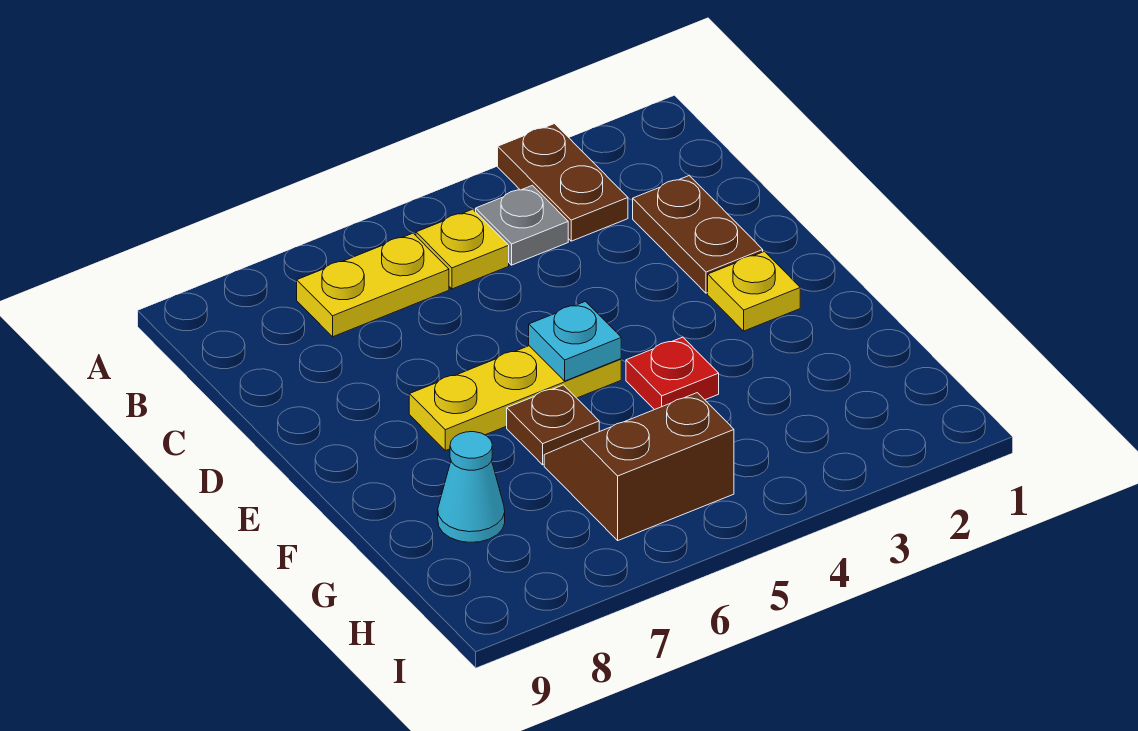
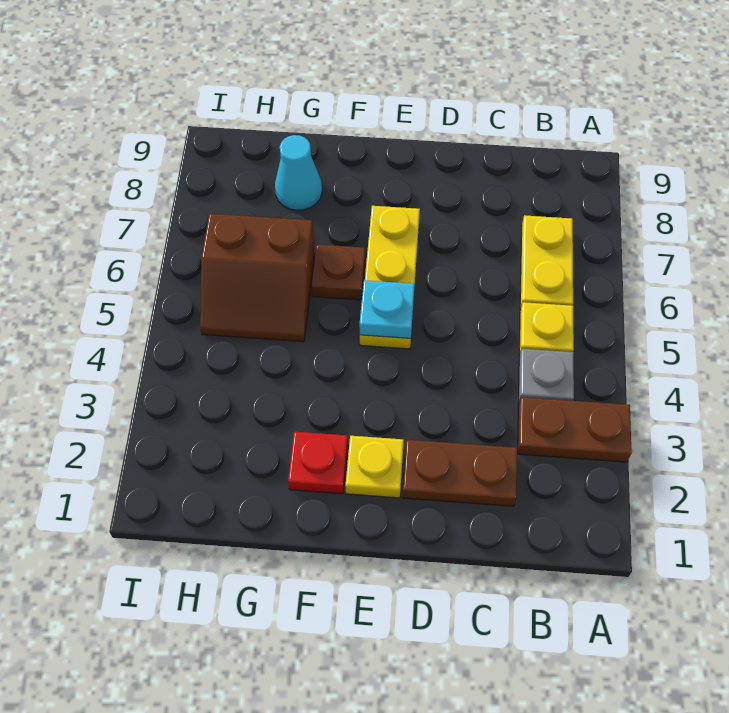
red plate F4 level 1 -> red plate F2 level 1
brown slope G5:H6 level 1 top H -> brown slope G5:H6 level 1 top 6

